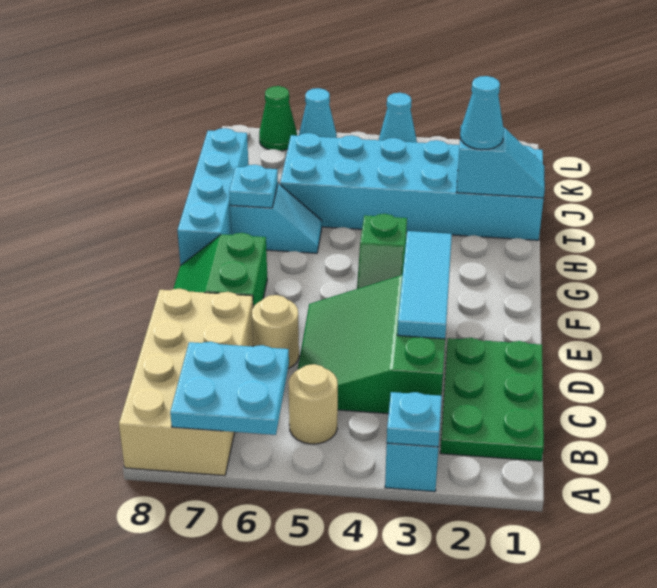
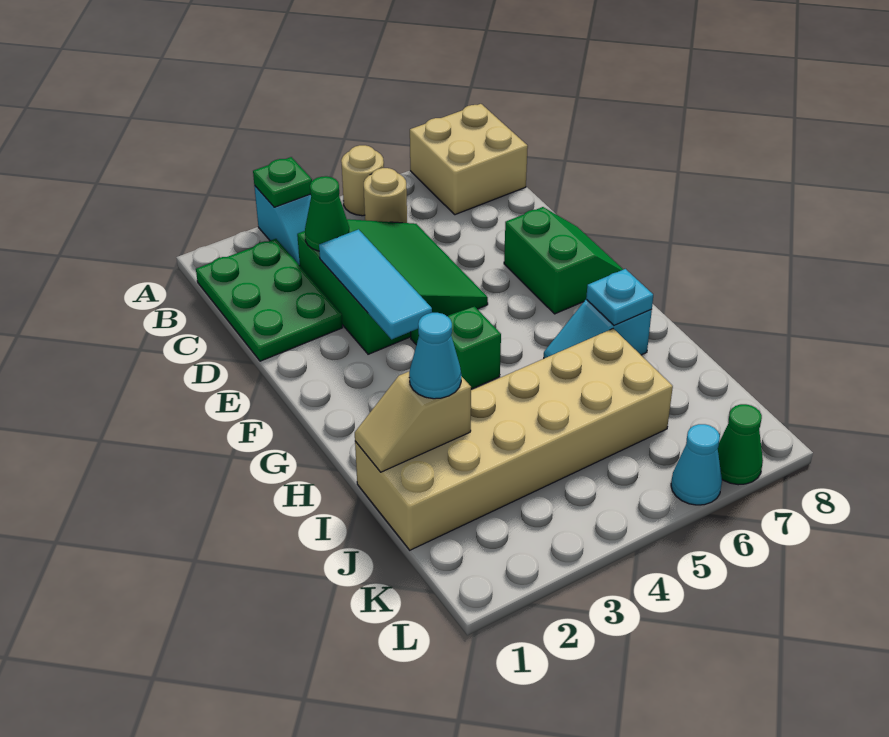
cyan plate A3 level 2 -> green plate A3 level 2
cyan plate A6:B7 level 2 -> none
tan brick A7:D8 level 1 -> tan brick A7:B8 level 1
none -> green cone C3 level 2
tan round brick D6 level 1 -> tan round brick A5 level 1
cyan brick G8:J8 level 1 -> none
cyan brick I1:J6 level 1 -> tan brick I1:J6 level 1
cyan slope I1:I2 level 2 top 2 -> tan slope I1:I2 level 2 top 2
cyan cone L4 level 1 -> none

